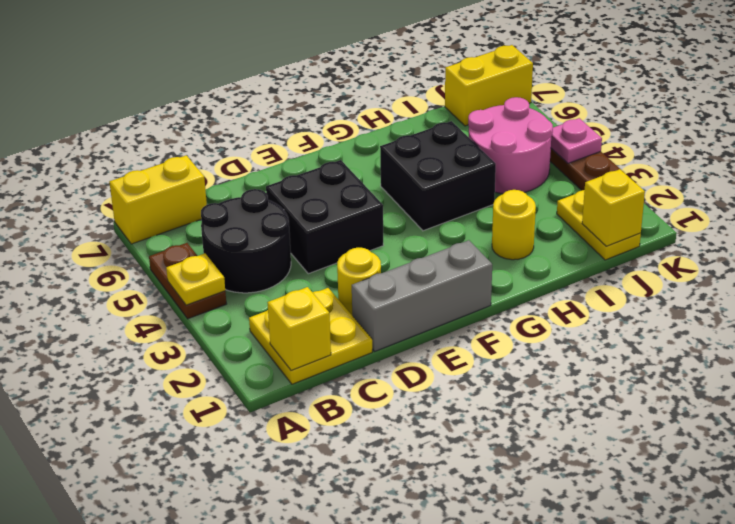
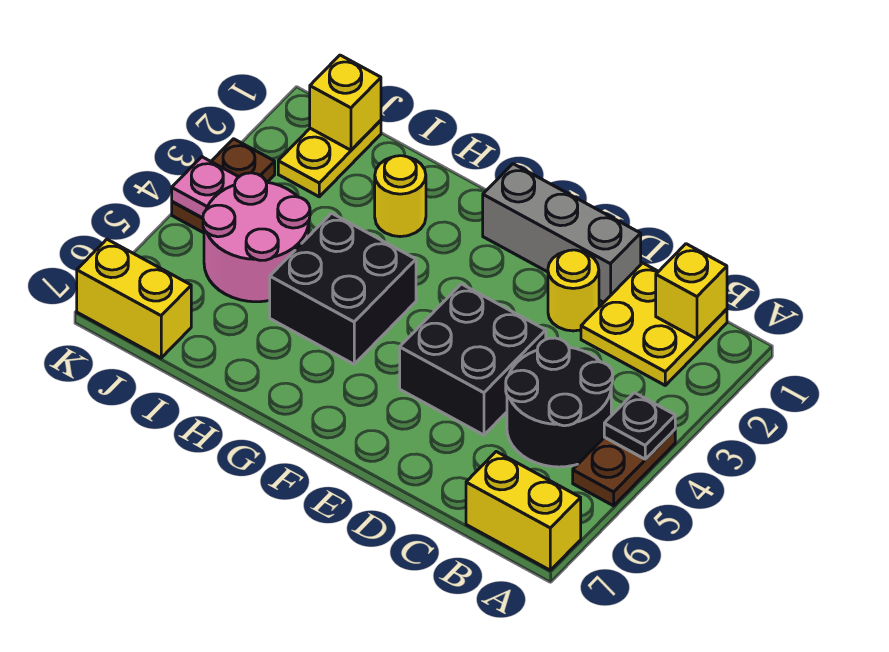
yellow plate A4 level 2 -> black plate A4 level 2

